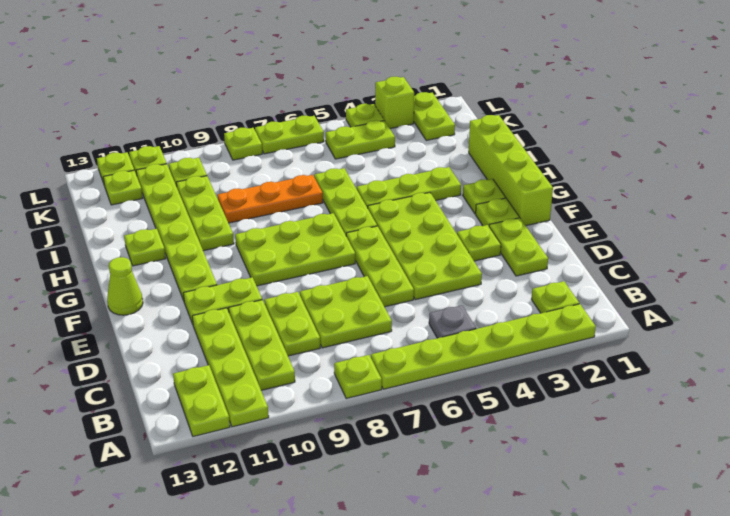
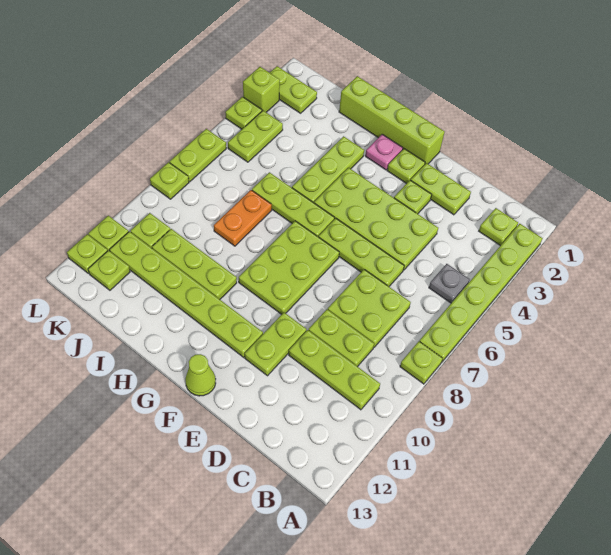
lime plate A11:D11 level 1 -> none
lime plate A12:B12 level 1 -> none
lime plate G2 level 1 -> pink plate G2 level 1
lime plate H12 level 1 -> none
orange plate I7:I9 level 1 -> orange plate I7:I8 level 1

